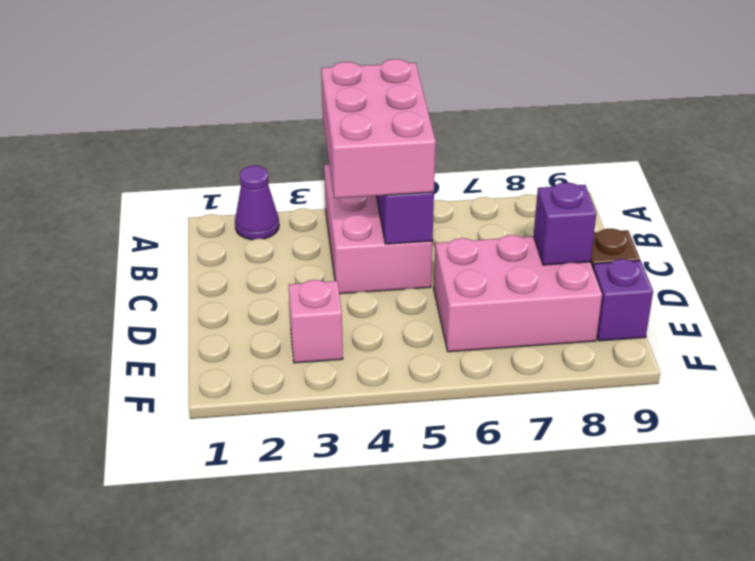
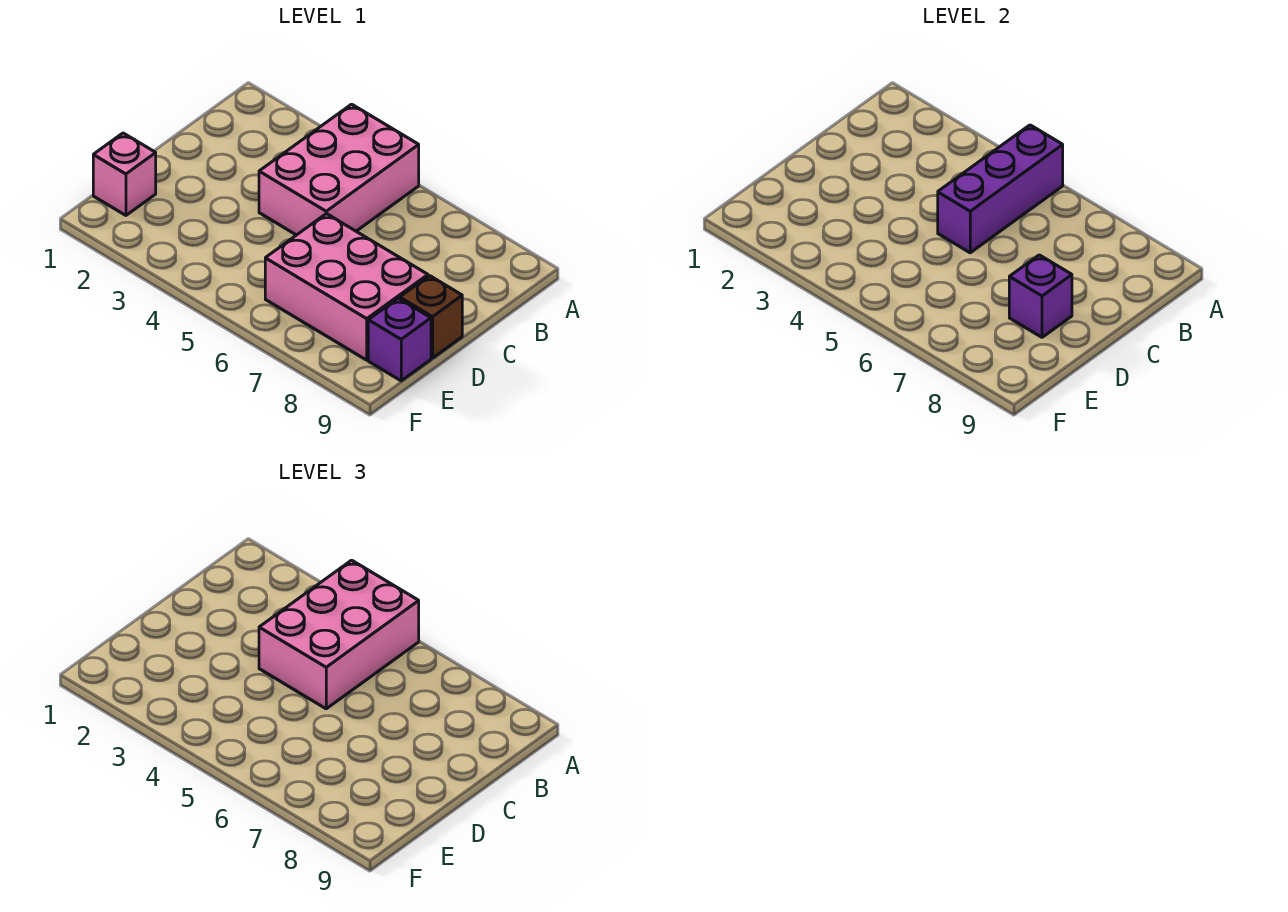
purple cone A2 level 1 -> none
pink brick E3 level 1 -> pink brick E1 level 1

